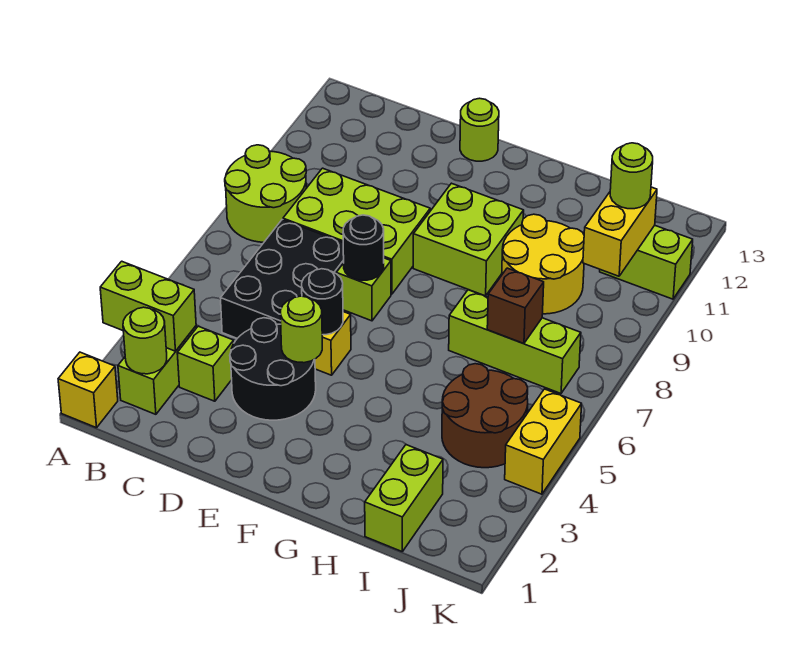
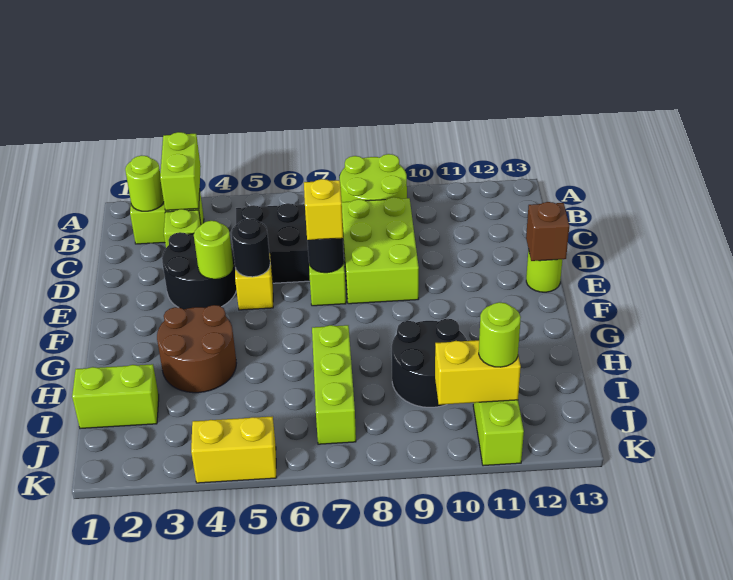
yellow brick A1 level 1 -> yellow brick E7 level 3
lime brick F9:G10 level 1 -> none
yellow round brick H9:I10 level 1 -> black round brick H9:I10 level 1
brown round brick I4:J5 level 1 -> brown round brick G3:H4 level 1
brown brick I7 level 2 -> brown brick E13 level 2

